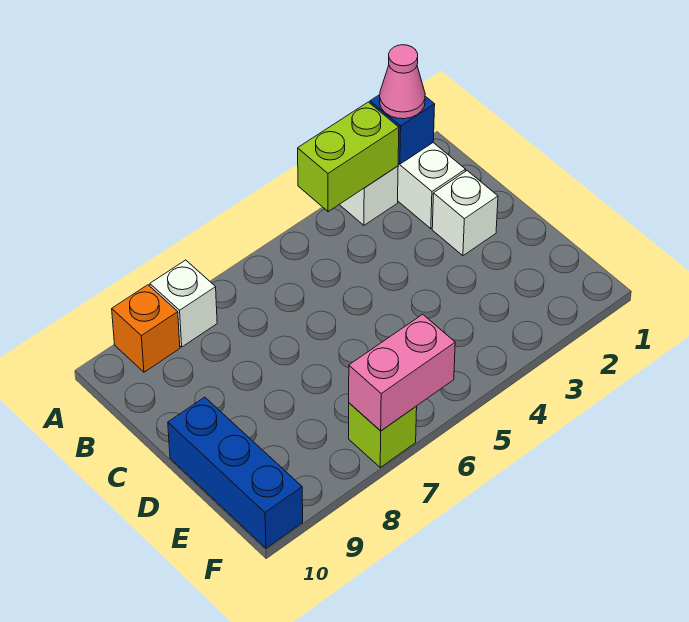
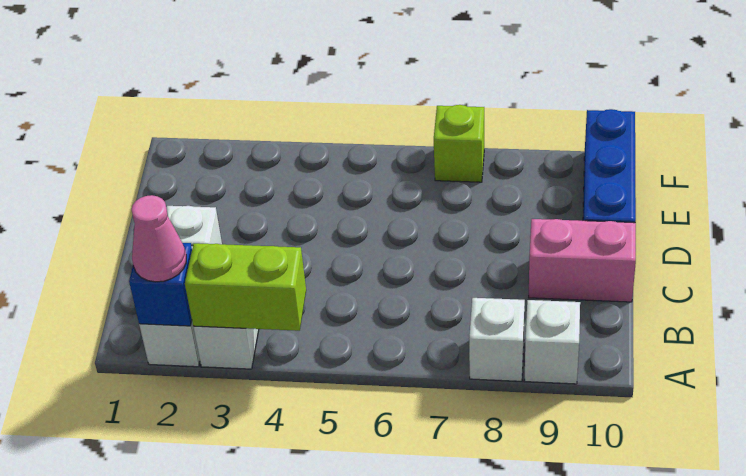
orange brick A9 level 1 -> white brick A9 level 1
pink brick F6:F7 level 2 -> pink brick C9:C10 level 1

